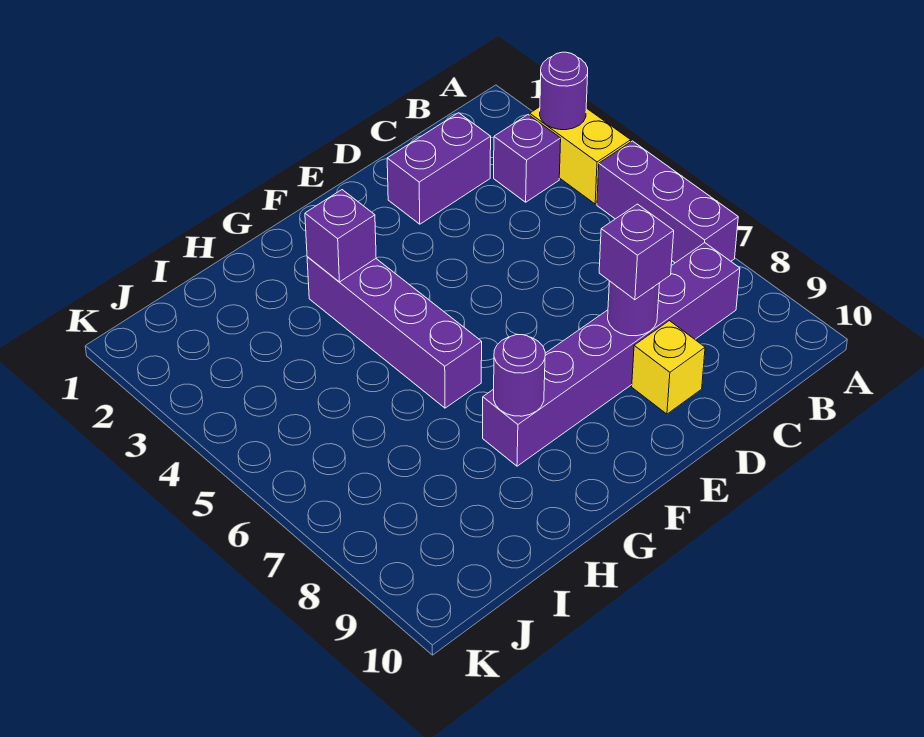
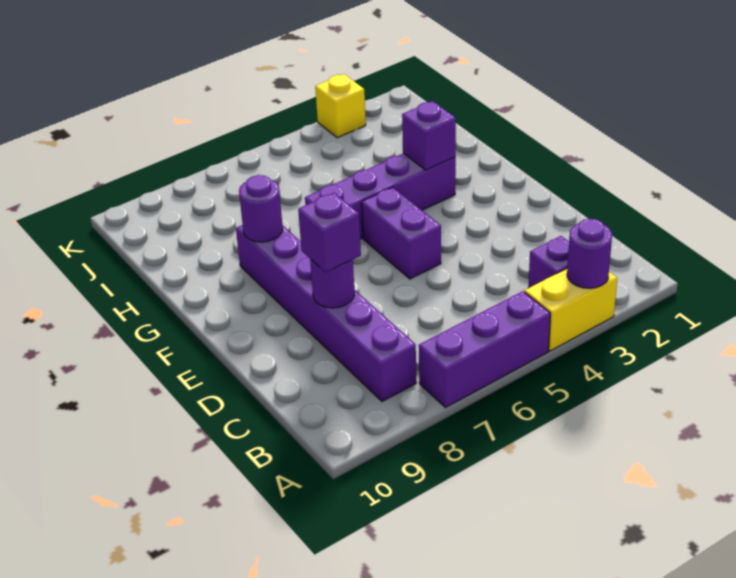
purple brick C2:D2 level 1 -> purple brick E5:F5 level 1
yellow brick D9 level 1 -> yellow brick K3 level 1

